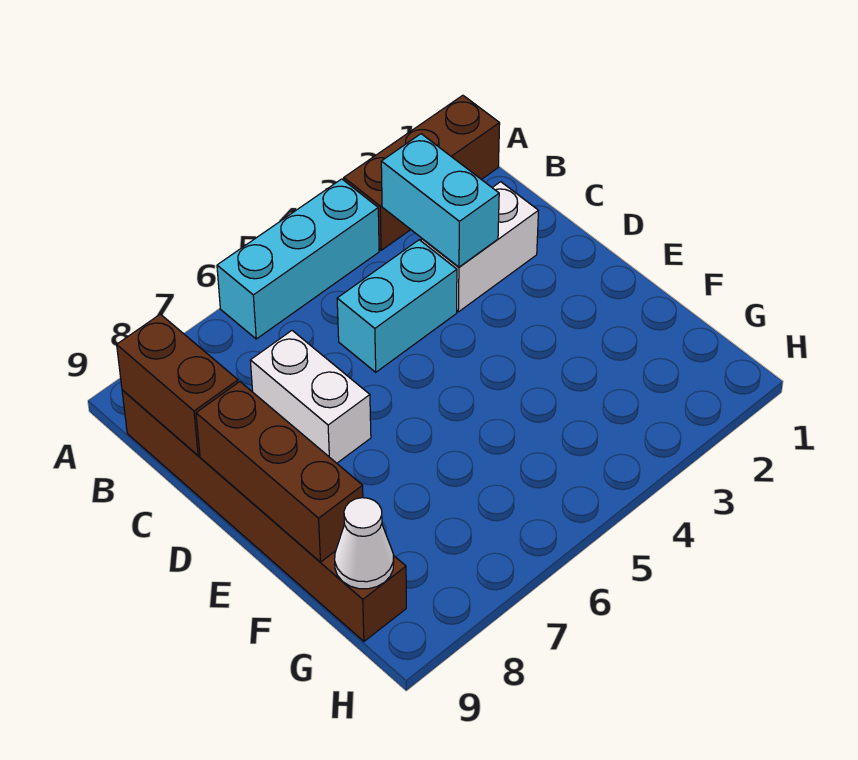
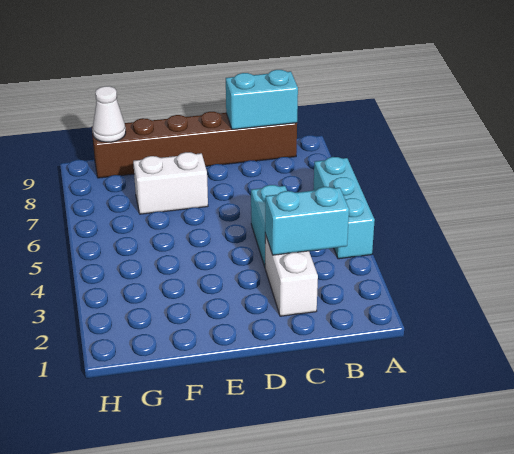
brown brick A1:A3 level 1 -> none
brown brick B9:C9 level 2 -> cyan brick B9:C9 level 2
white brick C7:D7 level 1 -> white brick E7:F7 level 1
brown brick D9:F9 level 2 -> none

